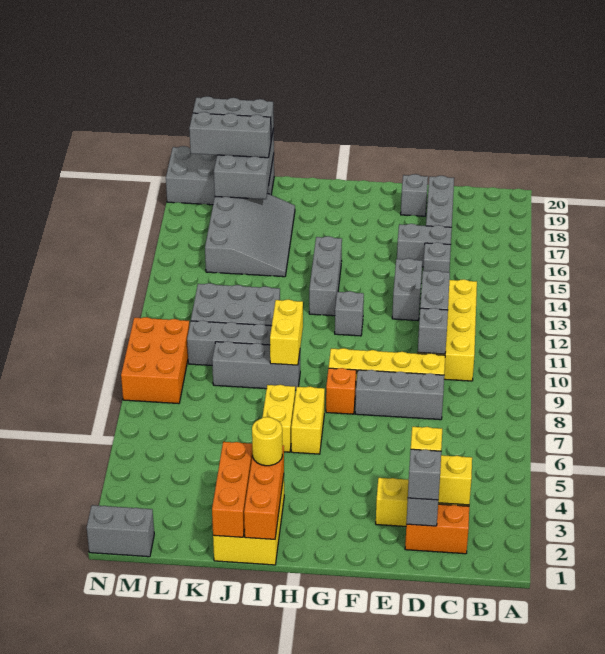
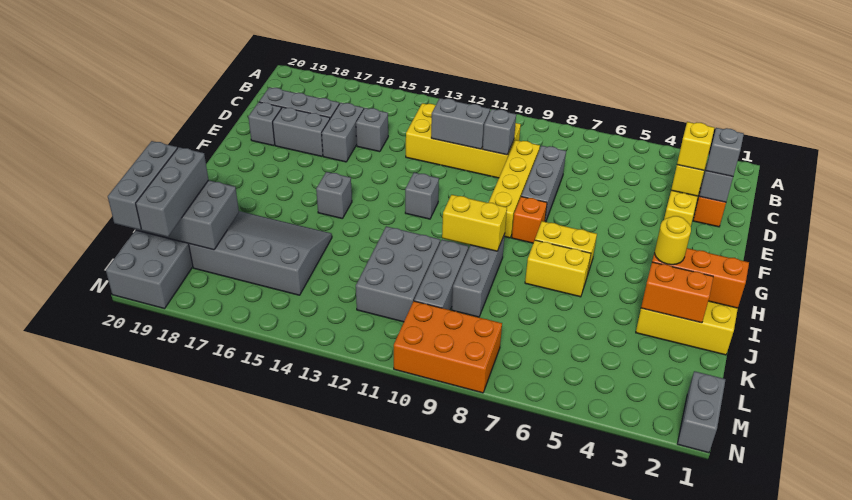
grey brick E13:E14 level 1 -> grey brick E17:E18 level 1
grey brick H13:H15 level 1 -> grey brick H15 level 1
orange brick J1:J3 level 2 -> orange brick J2:J3 level 2

